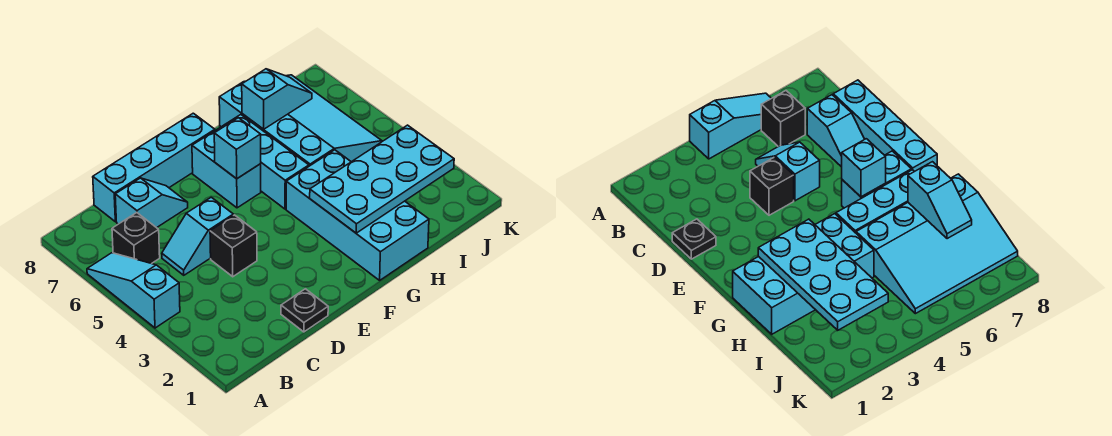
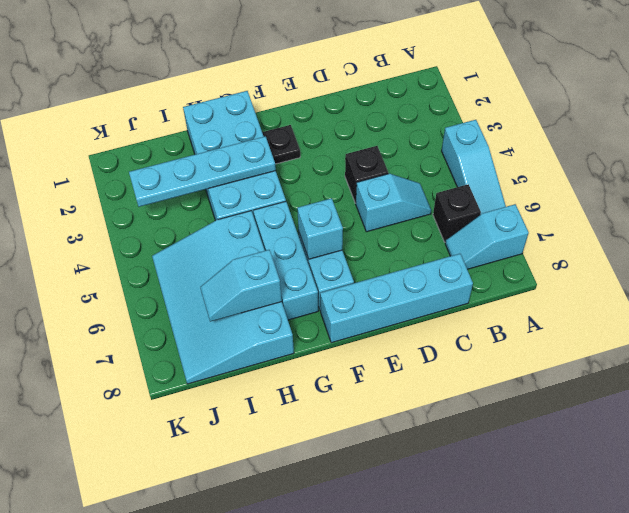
cyan slope C7:D7 level 1 top C -> cyan slope A7:B7 level 1 top A
black plate D1 level 1 -> black plate F2 level 1
cyan plate G2:J3 level 2 -> cyan plate G3:J3 level 2

